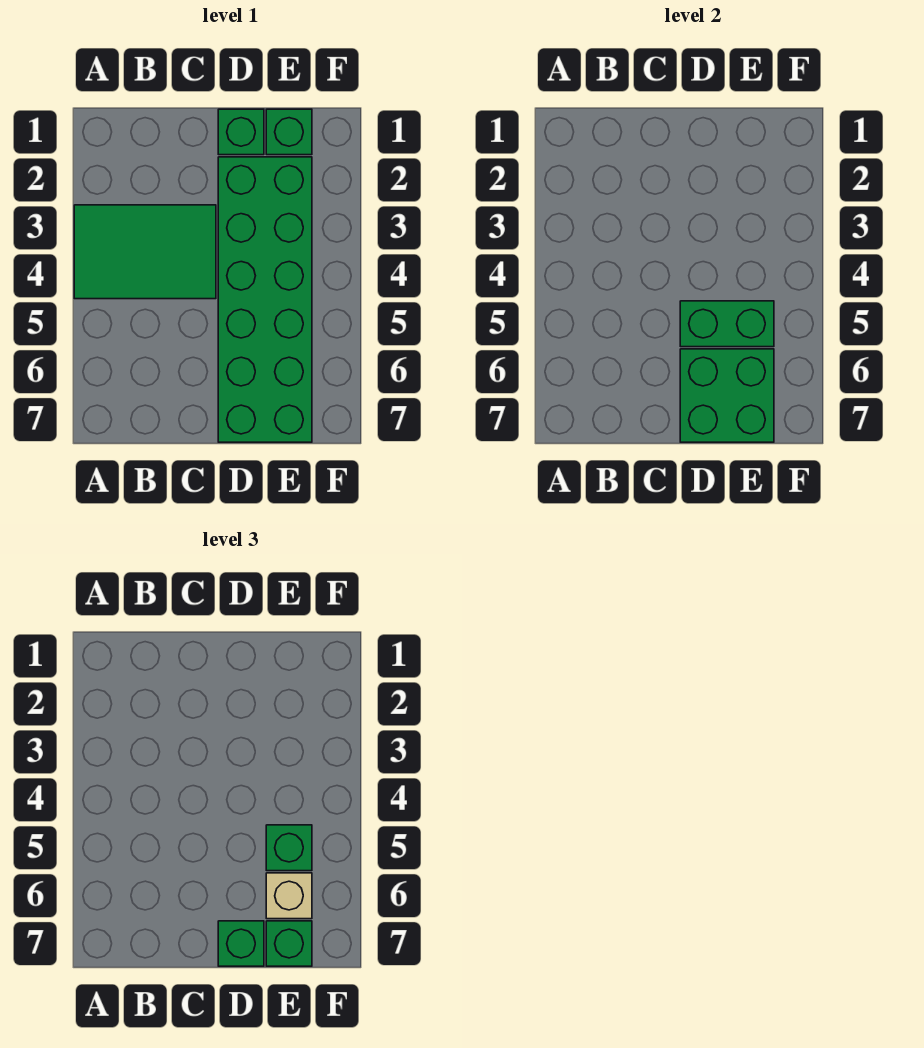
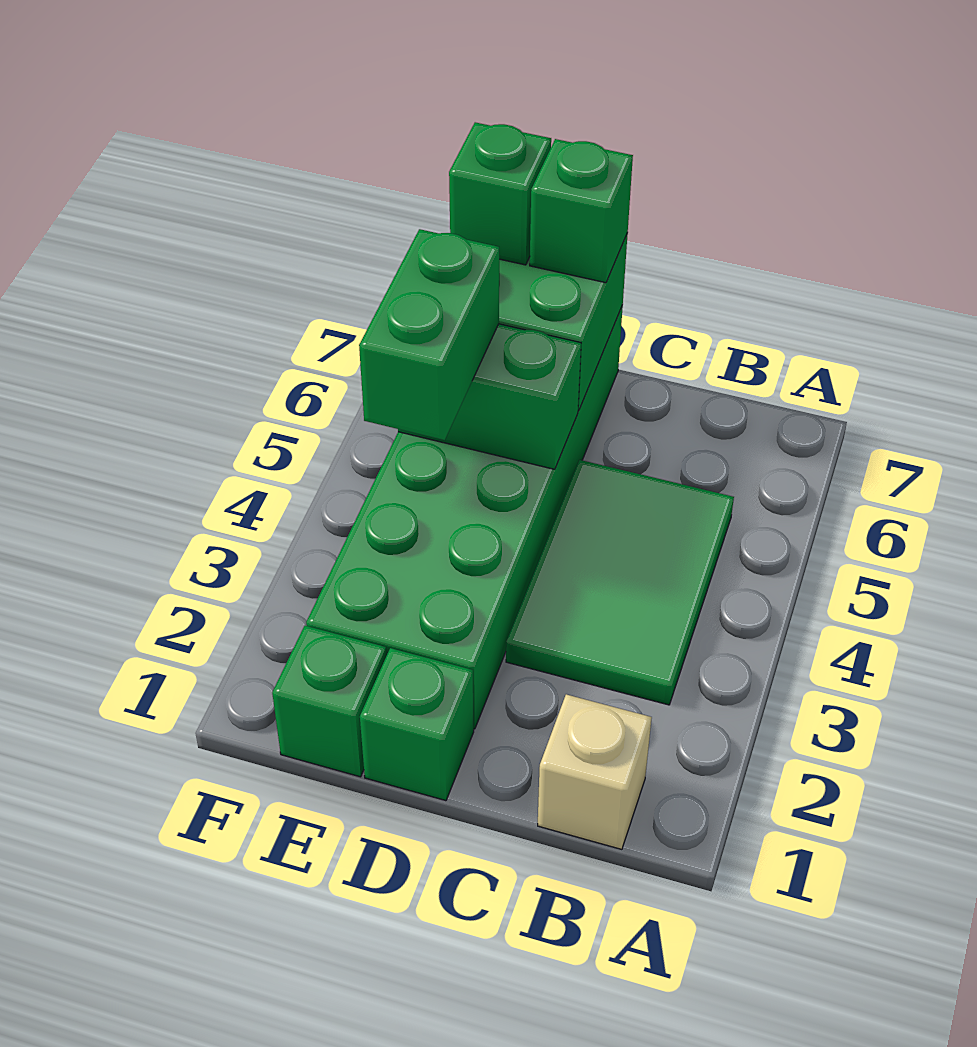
green tile A3:C4 level 1 -> green tile B3:C5 level 1
green brick E5 level 3 -> green brick E4:E5 level 3
tan brick E6 level 3 -> tan brick B1 level 1

